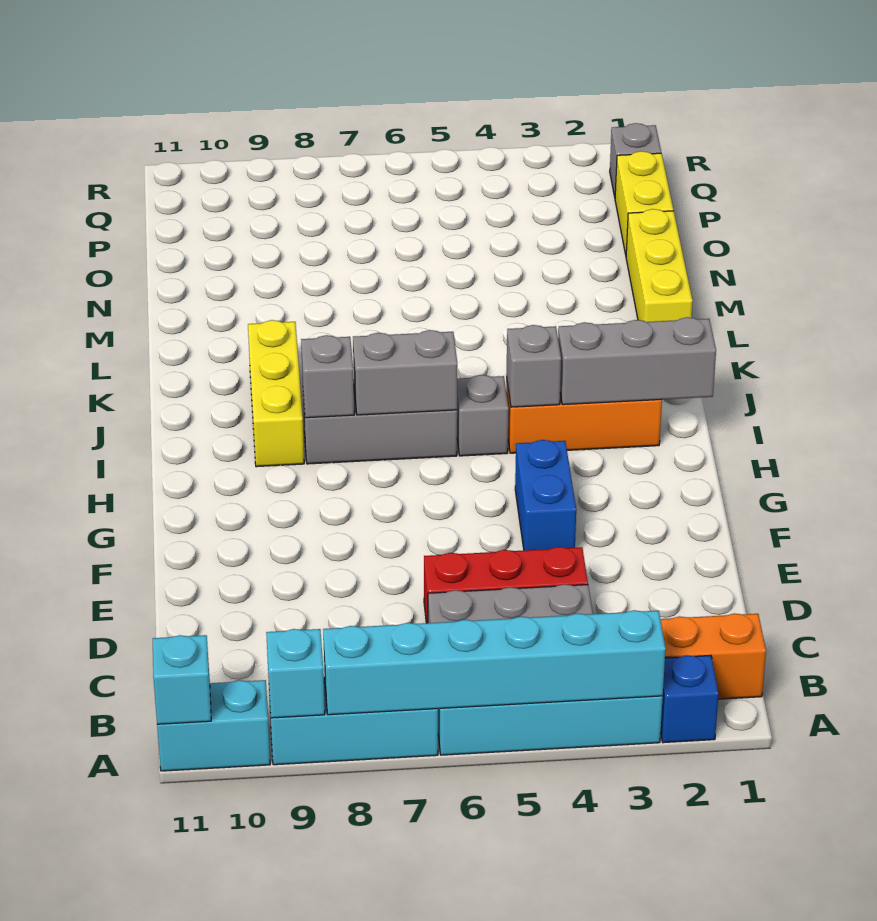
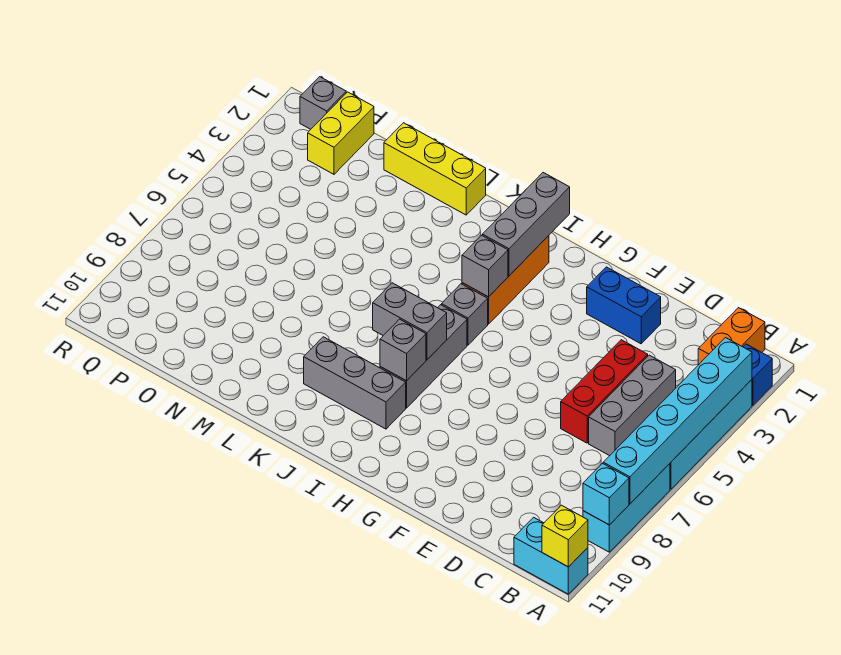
cyan brick A10:A11 level 1 -> cyan brick A11:B11 level 1
cyan brick A11 level 2 -> yellow brick A11 level 2
blue brick F4:G4 level 1 -> blue brick E2:F2 level 1
grey brick I6:I7 level 2 -> grey brick I7:J7 level 2
yellow brick I9:K9 level 1 -> grey brick I9:K9 level 1
yellow brick O1:P1 level 1 -> yellow brick P1:P2 level 1

